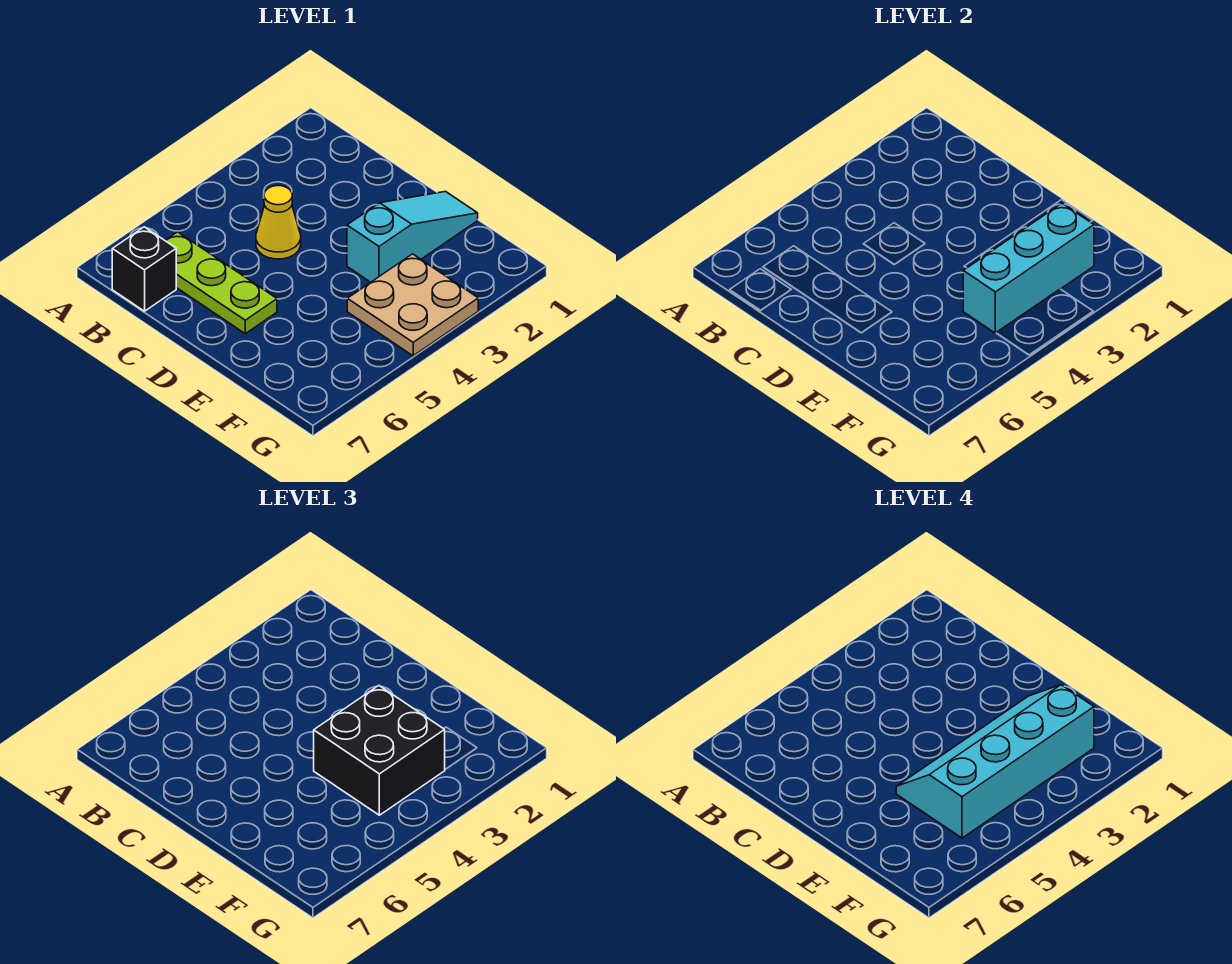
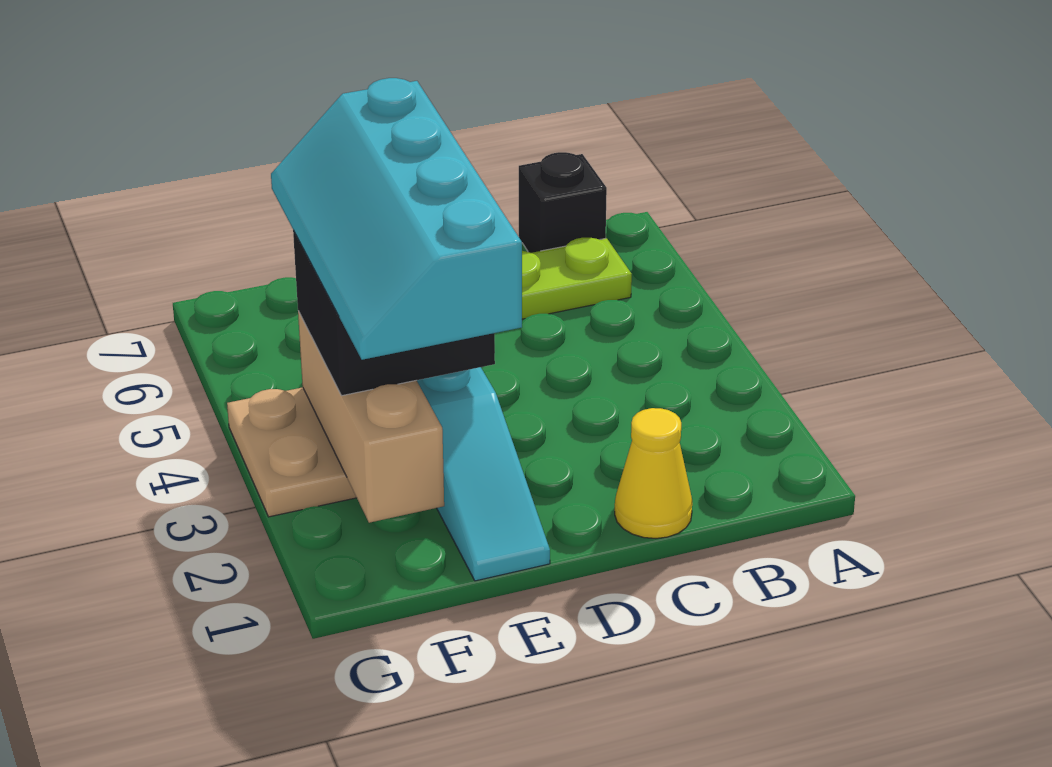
yellow cone C4 level 1 -> yellow cone C1 level 1
cyan slope E2:F5 level 4 top F -> cyan slope E2:F5 level 4 top E
cyan brick F2:F4 level 2 -> tan brick F2:F4 level 2

